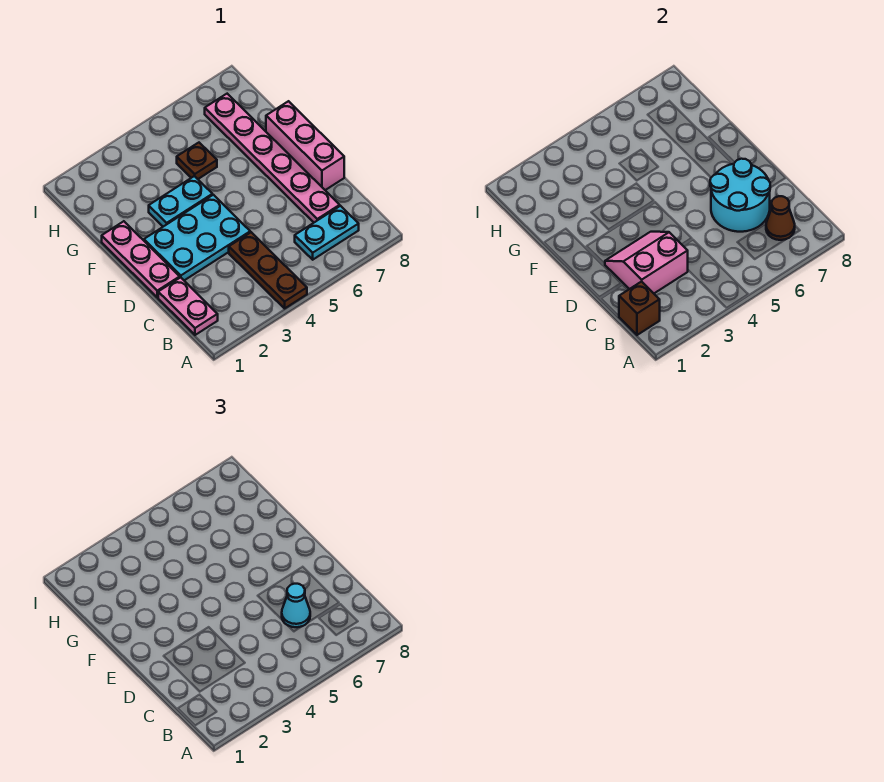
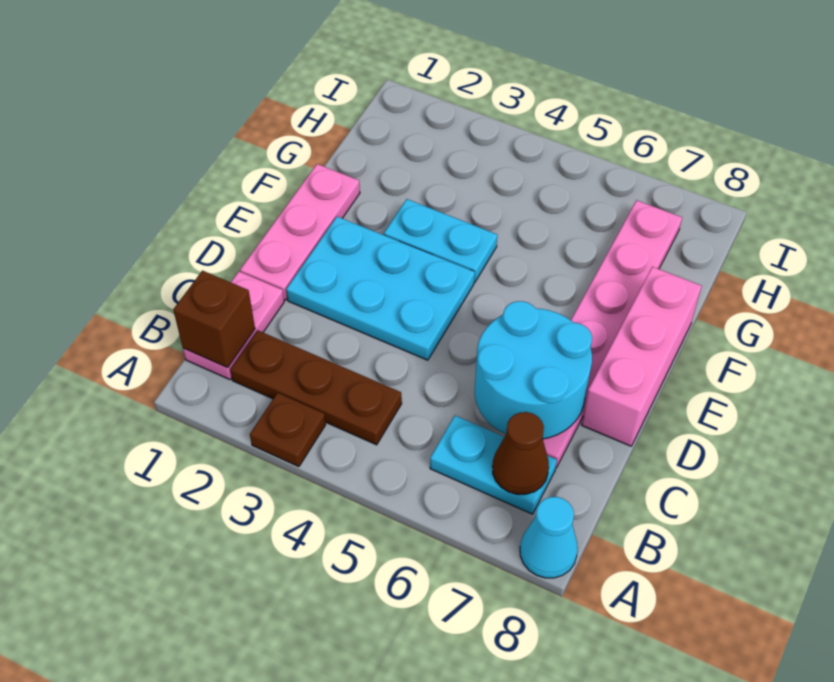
brown plate A4:C4 level 1 -> brown plate B2:B4 level 1
pink slope C2:D3 level 2 top C -> none
cyan cone C6 level 3 -> cyan cone A8 level 1
brown plate G5 level 1 -> brown plate A3 level 1

